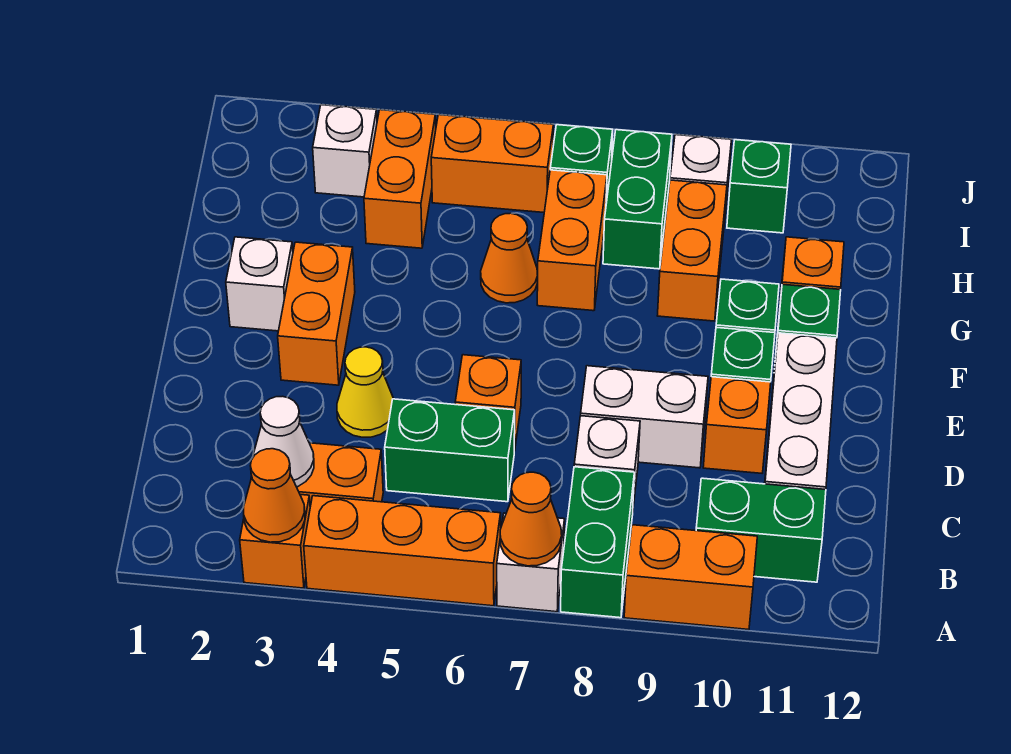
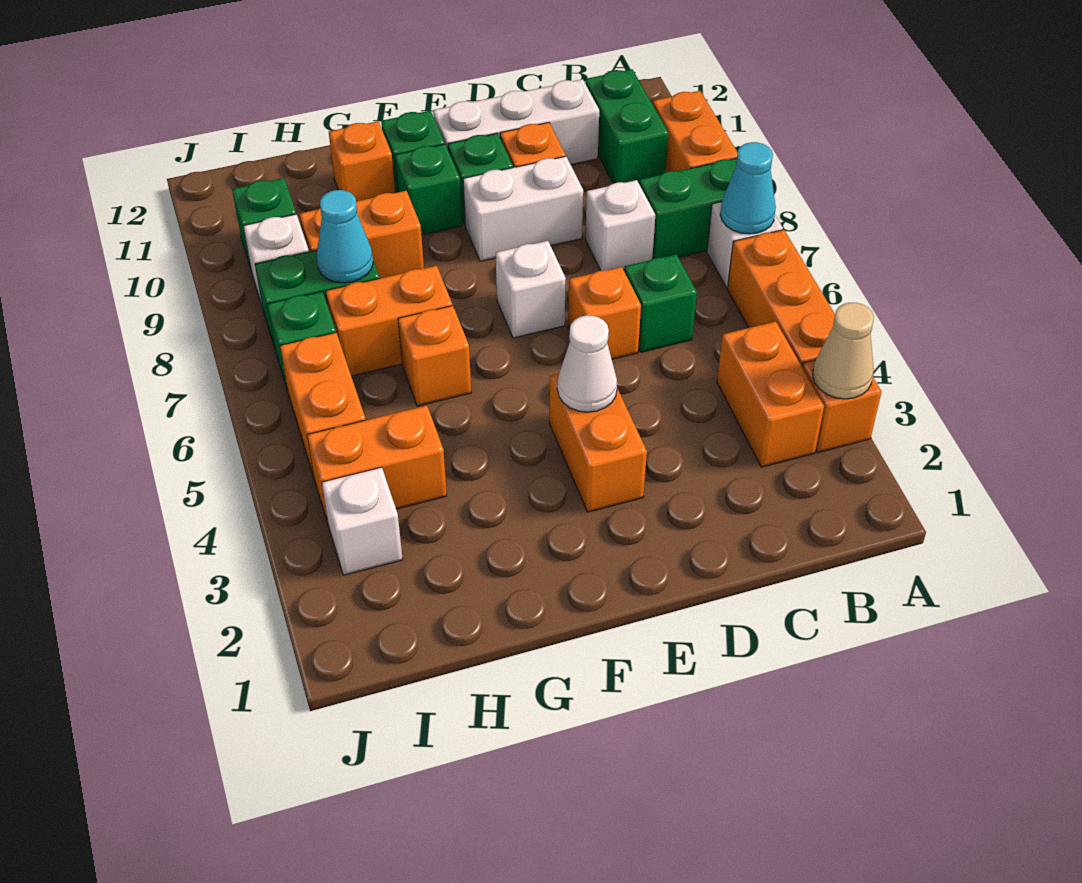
orange cone A3 level 2 -> tan cone A3 level 2
orange cone A7 level 2 -> cyan cone A7 level 2
white cone B3 level 2 -> white cone E4 level 2
green brick C5:C6 level 1 -> green brick C6 level 1
yellow cone D4 level 1 -> none
white brick D8:D9 level 1 -> white brick D9:E9 level 1
orange brick E3:F3 level 1 -> orange brick E3:E4 level 1
white brick F2 level 1 -> white brick E7 level 1
orange cone G6 level 1 -> orange brick G6 level 1
none -> cyan cone H8 level 2

